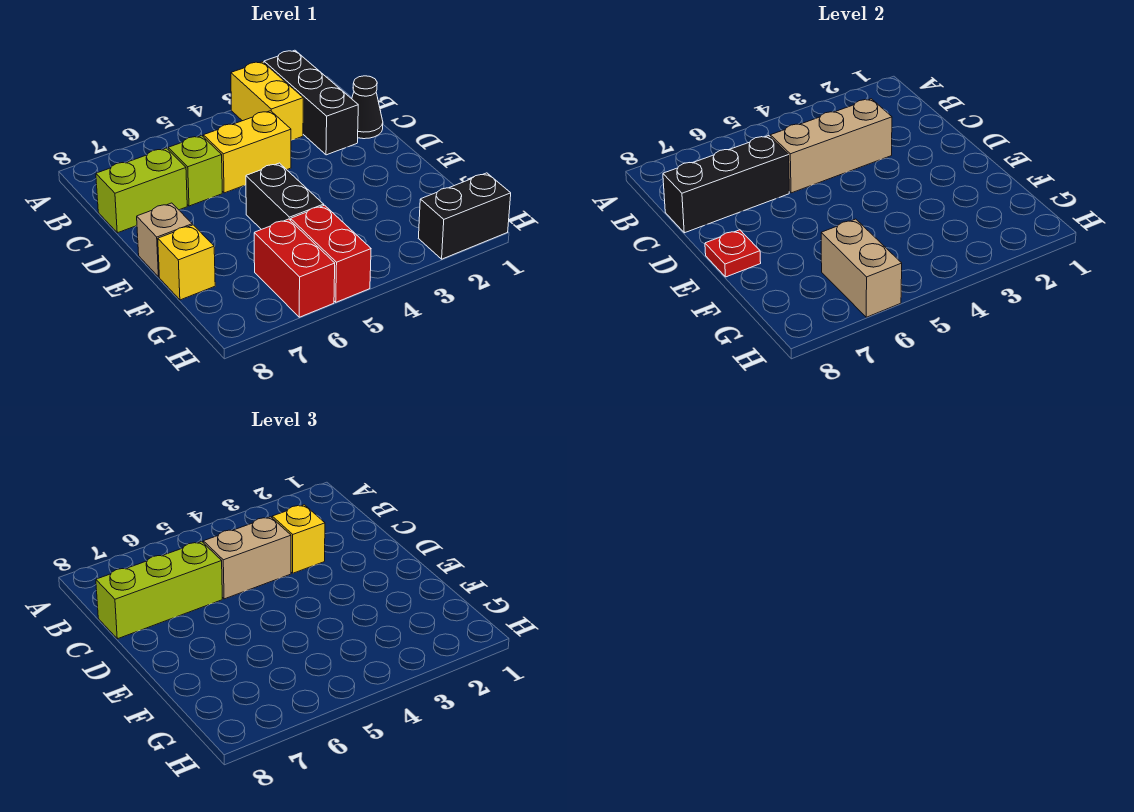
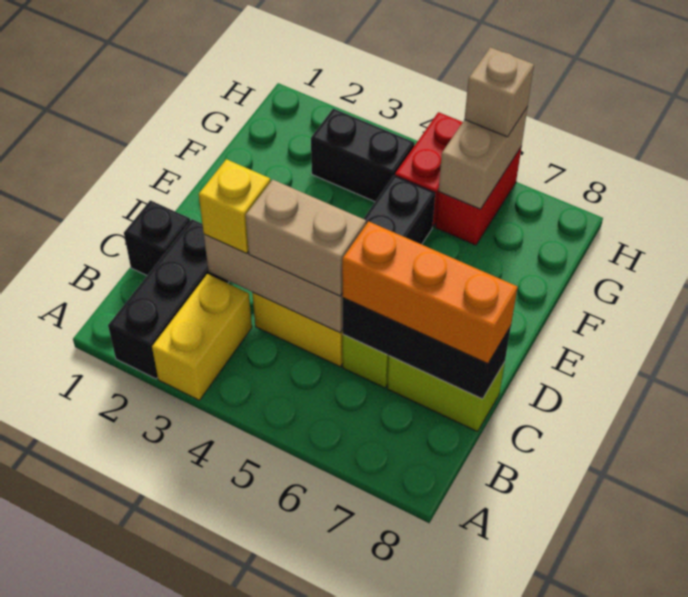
black cone C1 level 1 -> black brick C1 level 1
lime brick C6:C8 level 3 -> orange brick C6:C8 level 3
tan brick E8 level 1 -> tan brick H6 level 3
red plate E8 level 2 -> none
yellow brick F8 level 1 -> none
black brick H1:H2 level 1 -> black brick G3:G4 level 1

